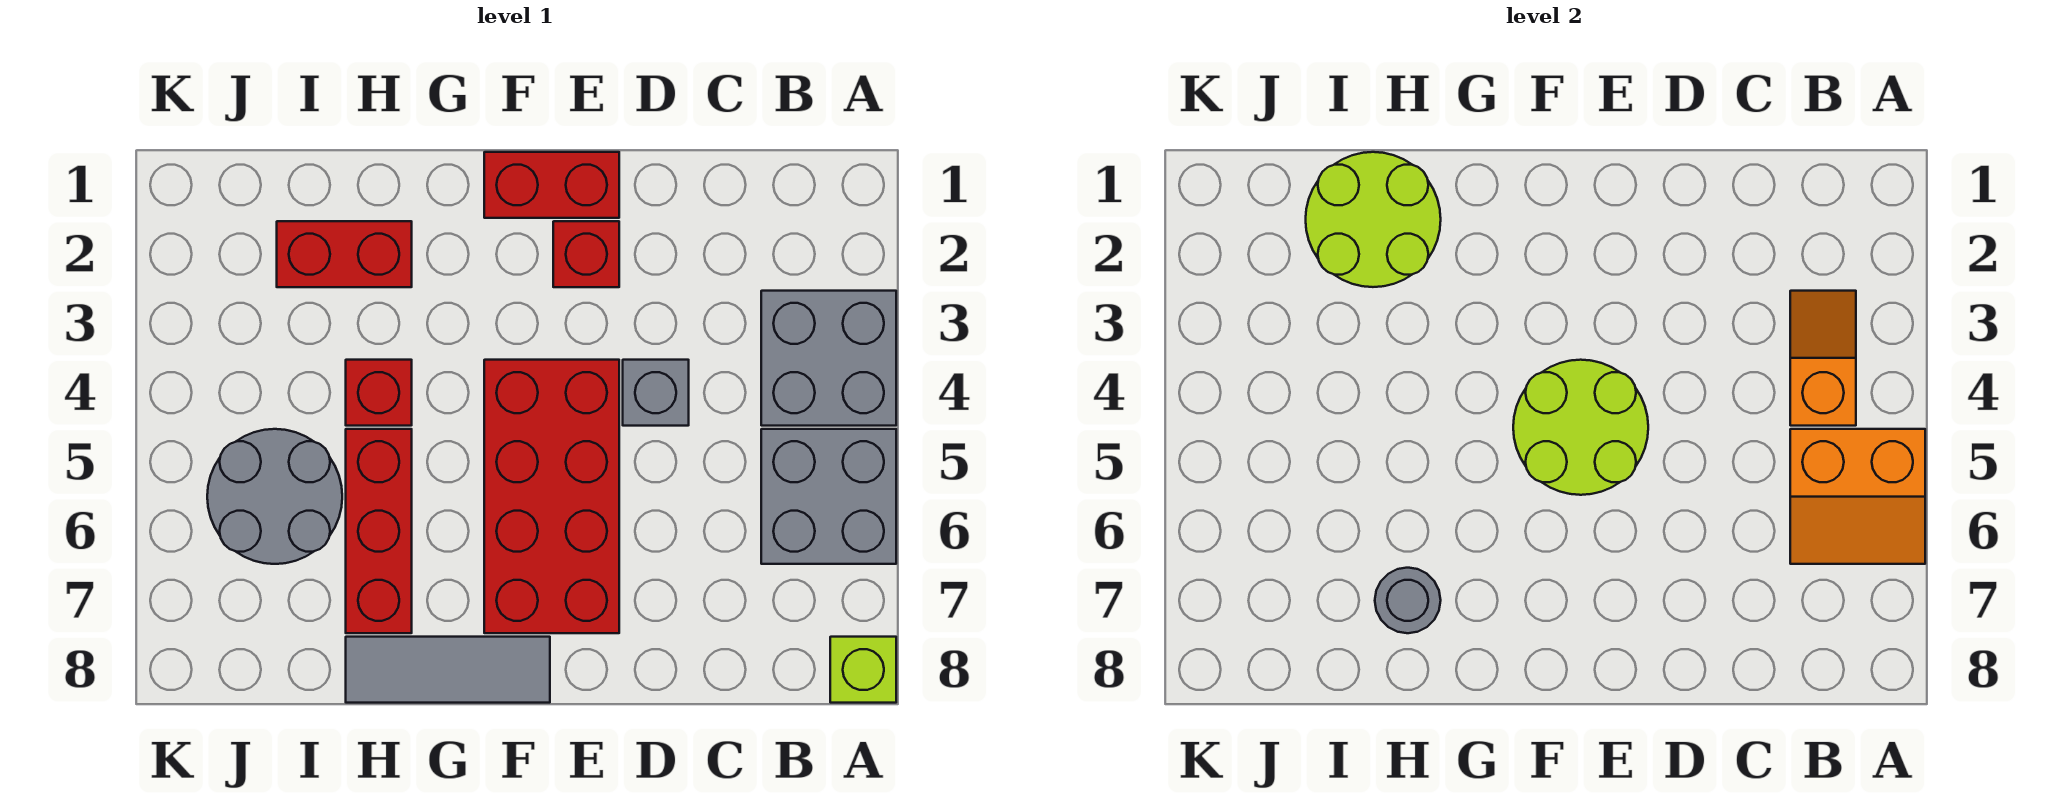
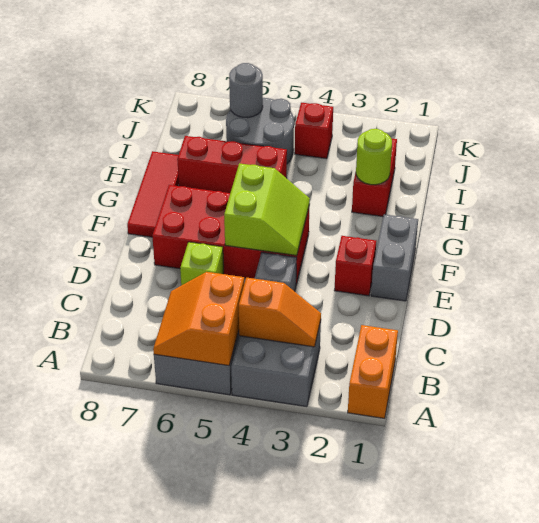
none -> orange brick A1:B1 level 1
lime brick A8 level 1 -> lime brick D6 level 1
red brick E1:F1 level 1 -> grey brick E1:F1 level 1
lime round brick E4:F5 level 2 -> lime slope E4:F5 level 2 top 5
grey tile F8:H8 level 1 -> red tile F8:H8 level 1
lime round brick H1:I2 level 2 -> lime round brick H2 level 2
red brick H4 level 1 -> red brick J4 level 1
grey round brick H7 level 2 -> grey round brick J6 level 2

